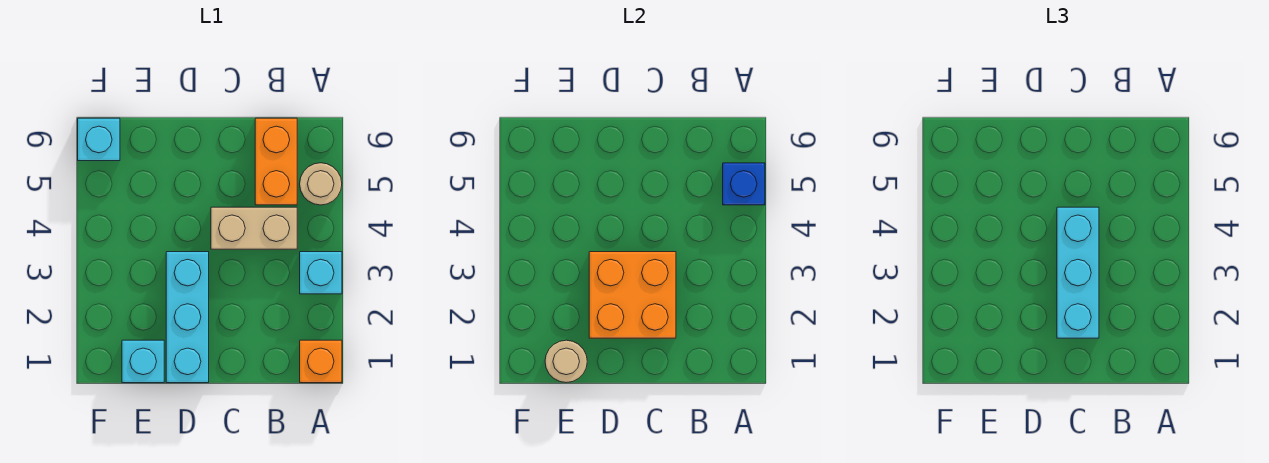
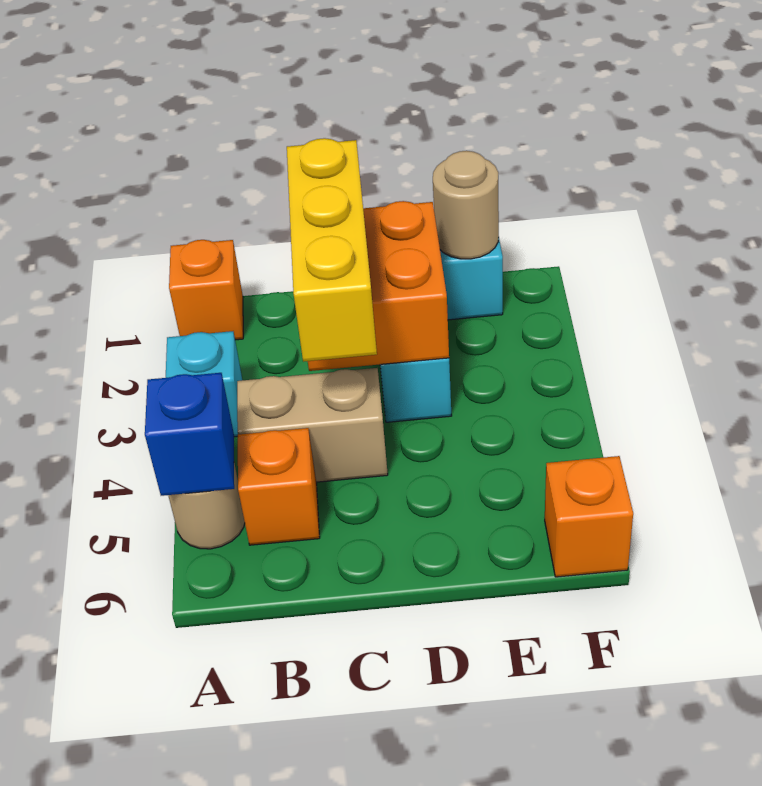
orange brick B5:B6 level 1 -> orange brick B5 level 1
cyan brick C2:C4 level 3 -> yellow brick C2:C4 level 3
cyan brick F6 level 1 -> orange brick F6 level 1

